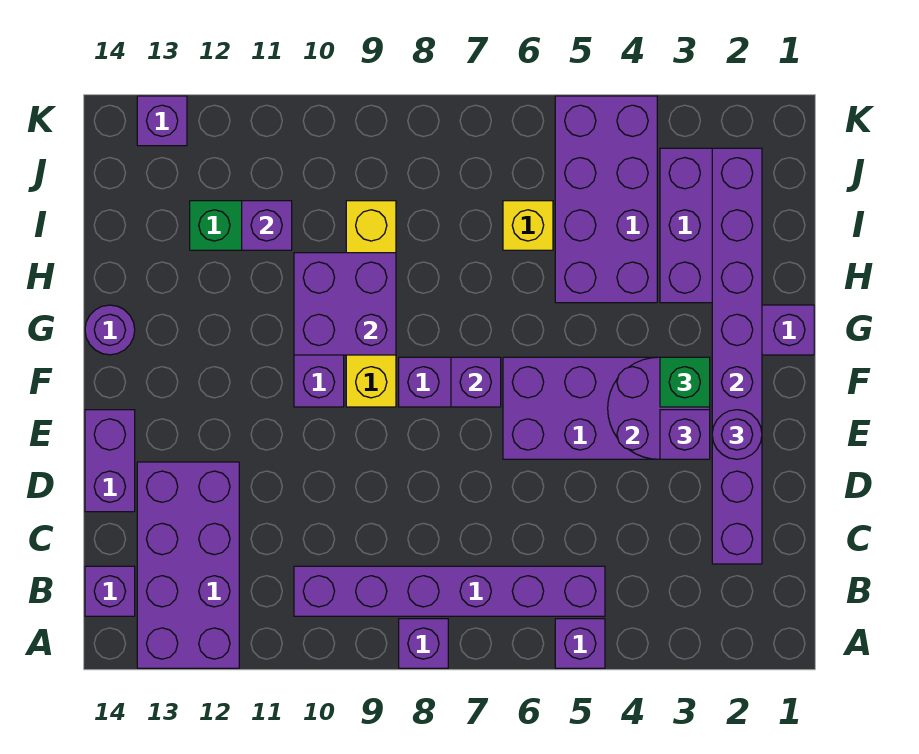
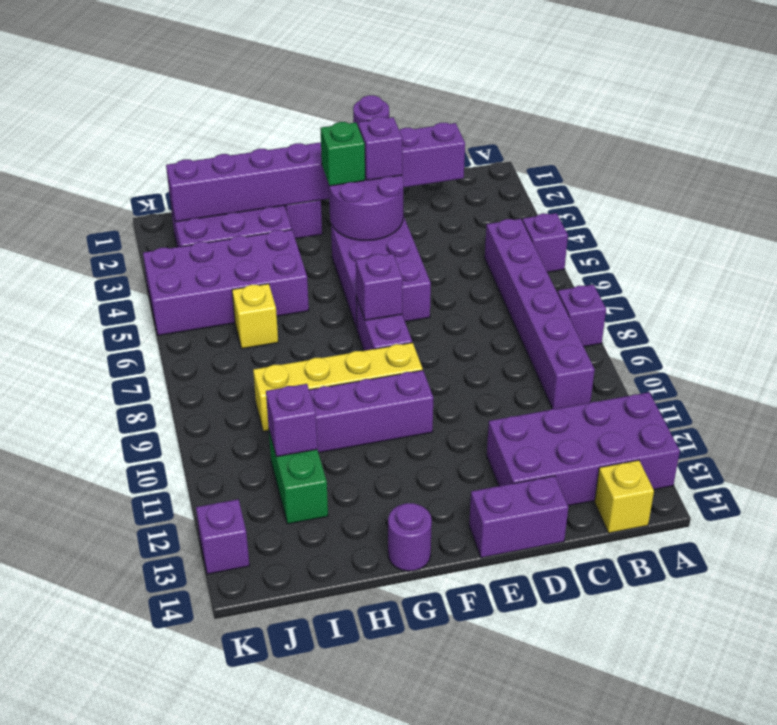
purple brick B14 level 1 -> yellow brick B14 level 1
purple brick G9:H10 level 2 -> none

